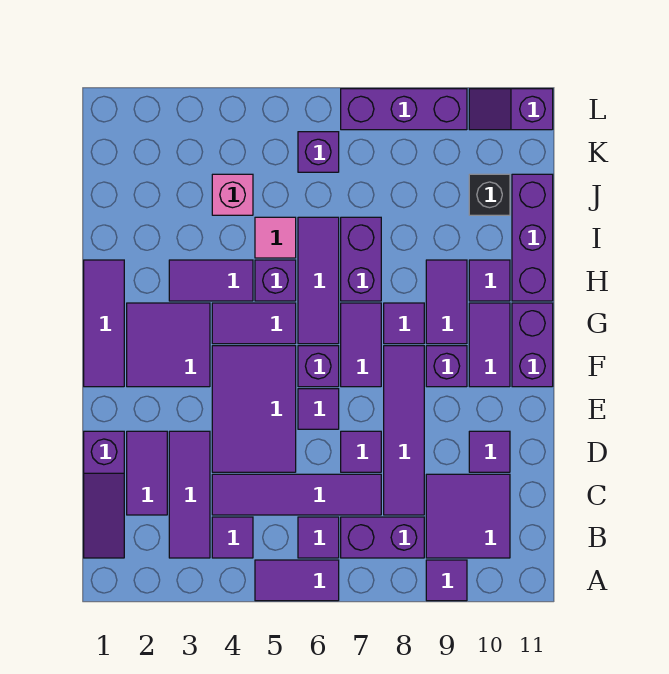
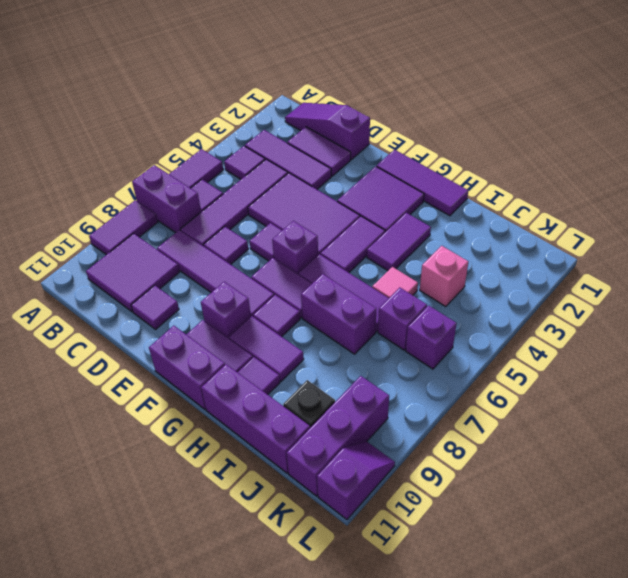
purple tile A9 level 1 -> purple tile A8:A9 level 1
purple brick B7:B8 level 1 -> purple brick A7:B7 level 1
purple brick H5 level 1 -> purple brick J6 level 1
purple brick L7:L9 level 1 -> purple brick K9:K11 level 1

